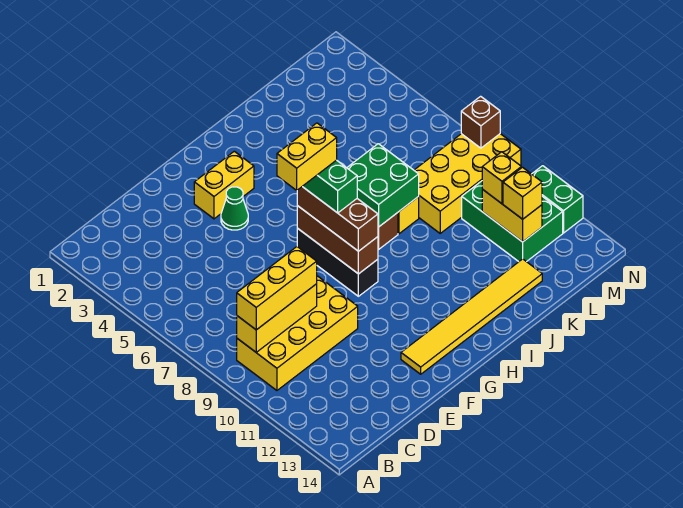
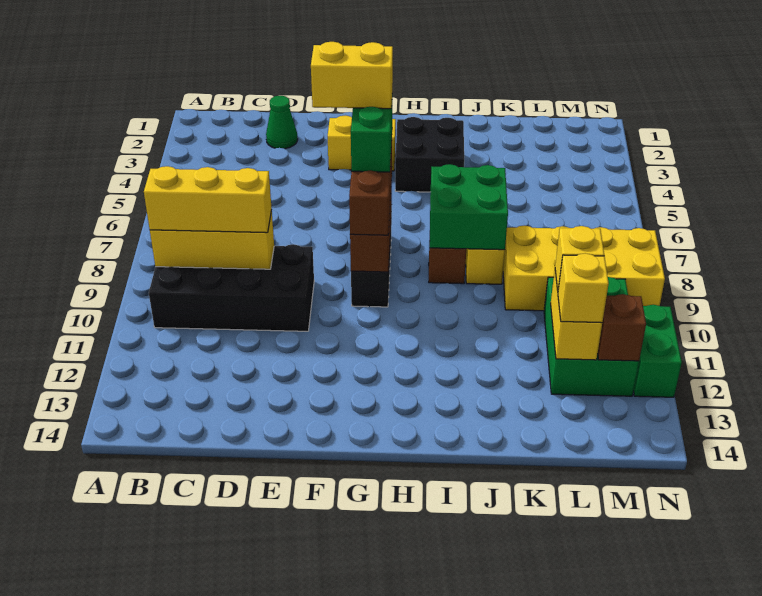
yellow brick B9:E10 level 1 -> black brick B9:E10 level 1
green cone F4 level 1 -> green cone D2 level 1
yellow tile F13:K13 level 1 -> none
none -> black brick H3:I4 level 1
brown brick N8 level 2 -> brown brick M12 level 2

